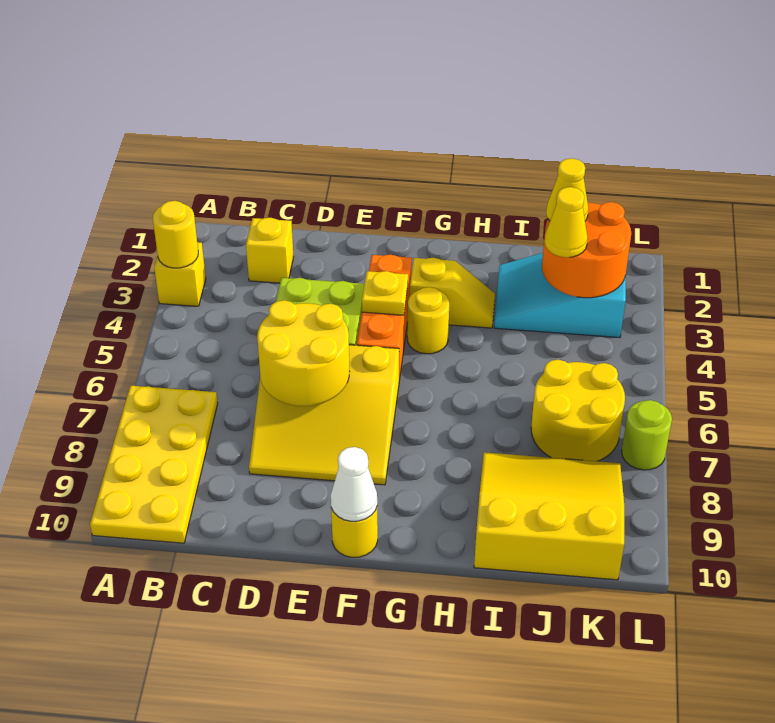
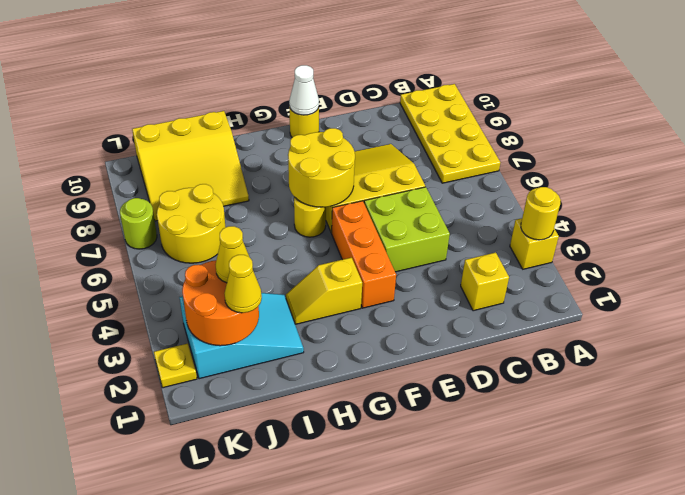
yellow round brick D6:E7 level 2 -> yellow round brick F6:G7 level 2
yellow plate F4 level 2 -> yellow plate L2 level 1
yellow round brick G4 level 1 -> yellow round brick G6 level 1

